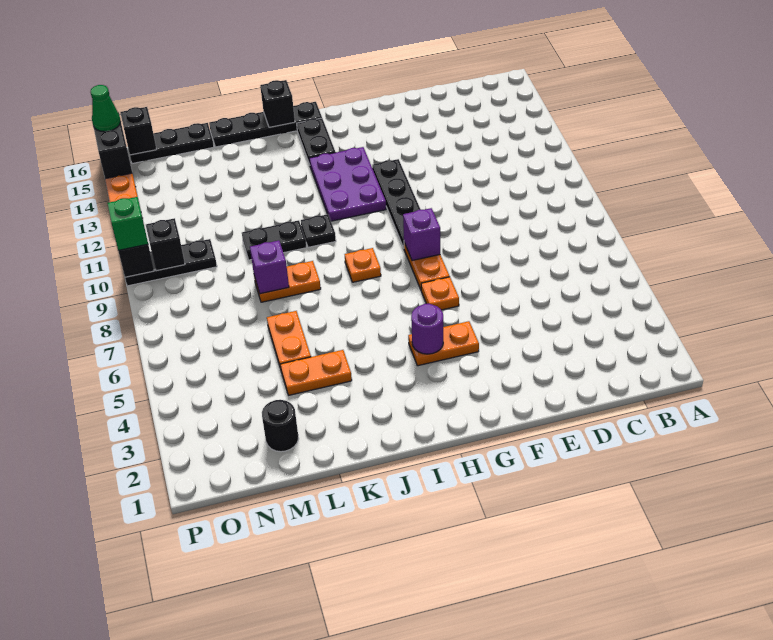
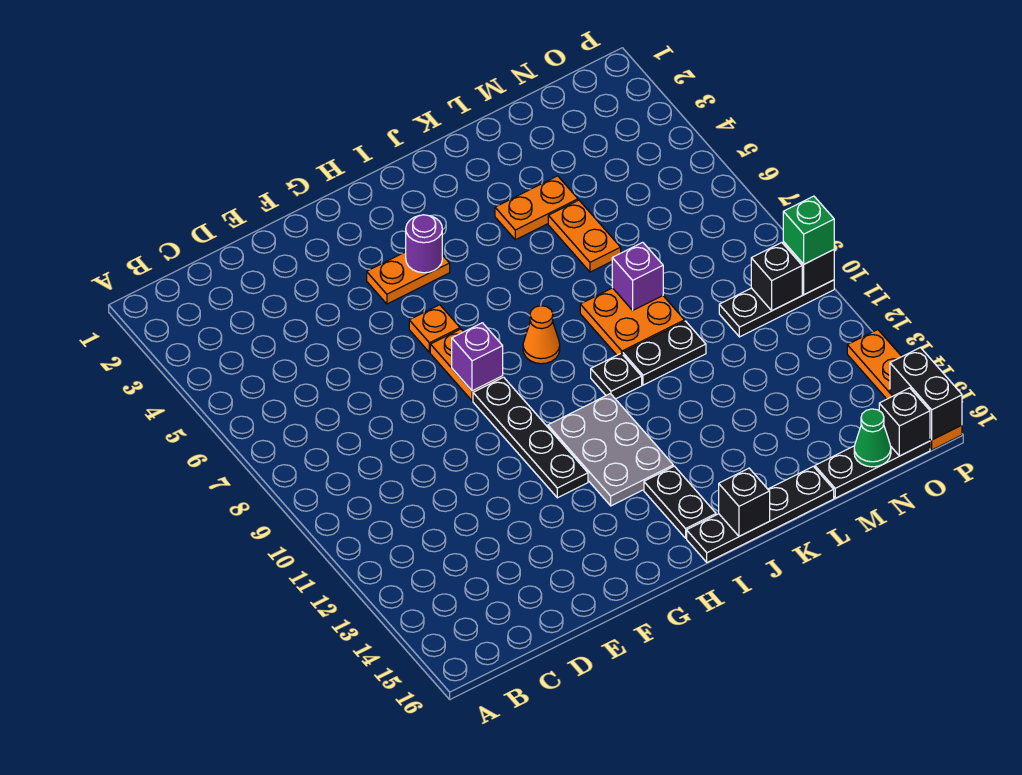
purple plate H11:I13 level 1 -> grey plate H11:I13 level 1
orange plate I8 level 1 -> orange cone I8 level 1
orange plate K8:L8 level 1 -> orange plate K8:L9 level 1
black round brick M2 level 1 -> none
green cone P16 level 3 -> green cone N16 level 2

